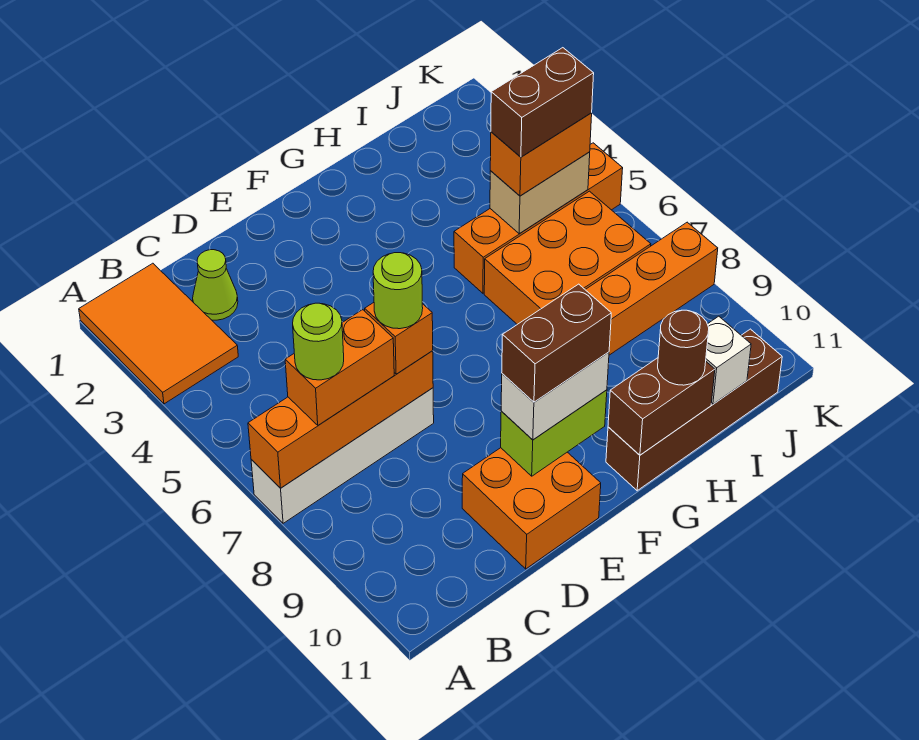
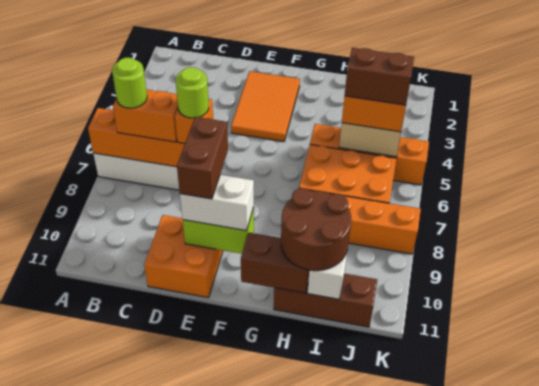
orange tile A1:B3 level 1 -> orange tile E2:F4 level 1
lime cone C2 level 1 -> none
brown brick E10:F10 level 4 -> brown brick E9:E10 level 4
brown brick G11:J11 level 1 -> brown brick H11:J11 level 1
brown round brick H11 level 3 -> brown round brick H10:I11 level 3

